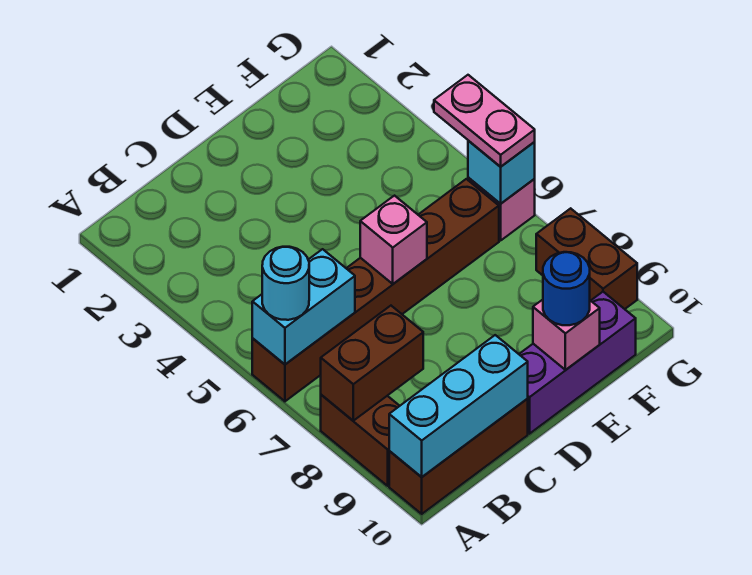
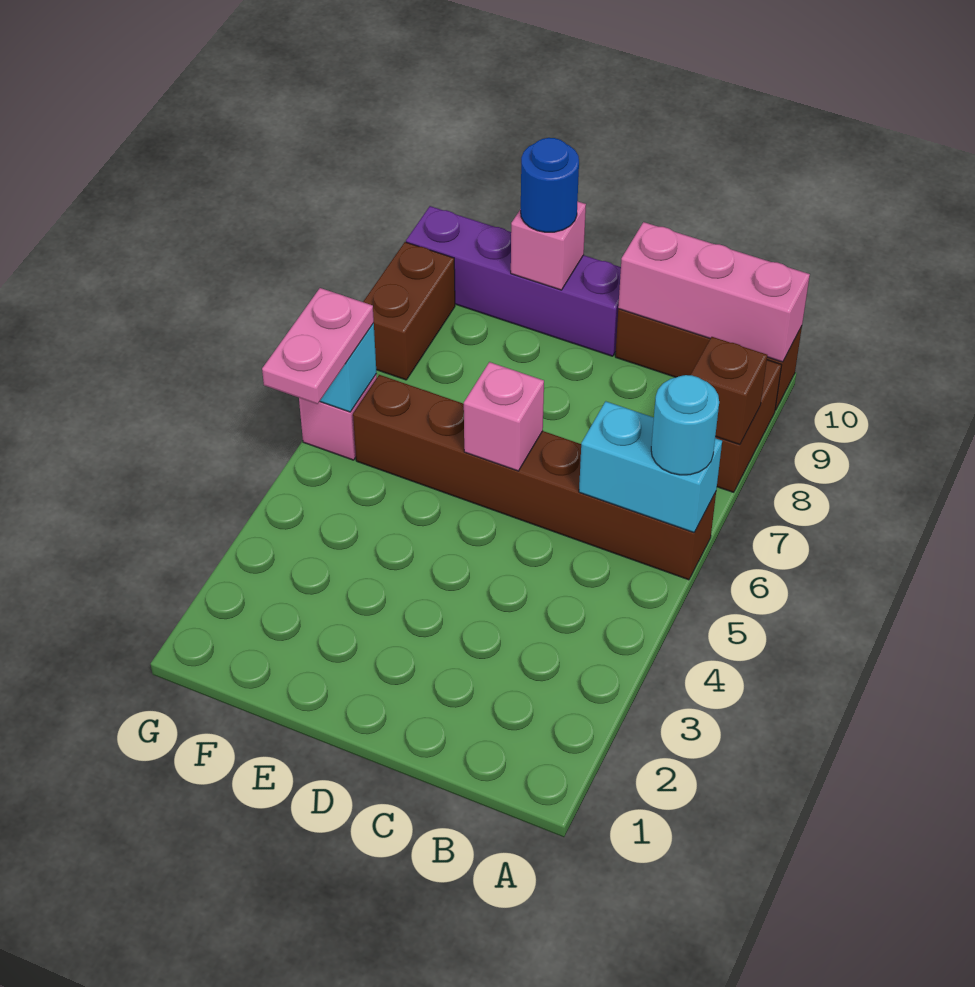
brown brick A8:B8 level 2 -> brown brick A8 level 2
cyan brick A10:C10 level 2 -> pink brick A10:C10 level 2
purple brick D10:F10 level 1 -> purple brick D10:G10 level 1

